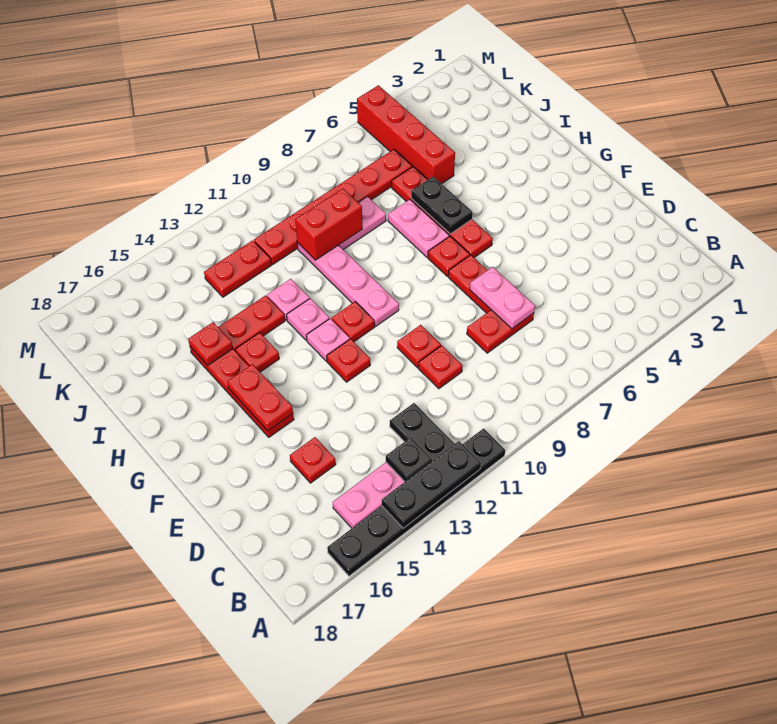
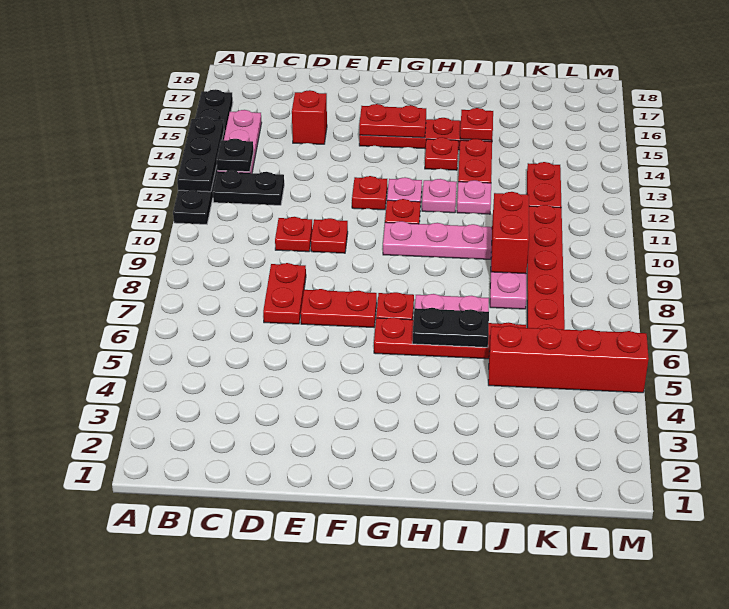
pink plate D7:E7 level 2 -> none
red plate D15 level 1 -> red brick D15 level 1

